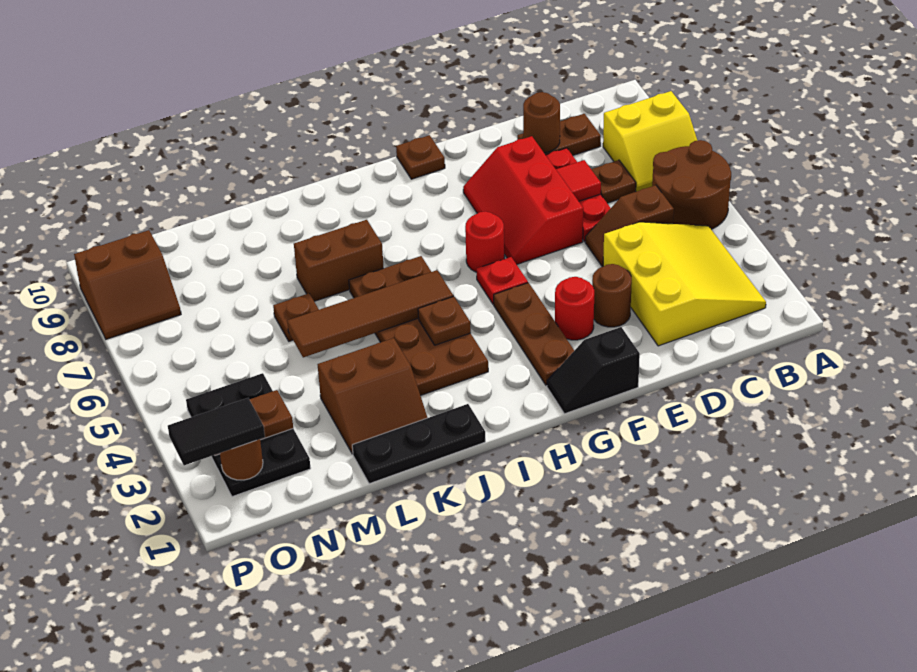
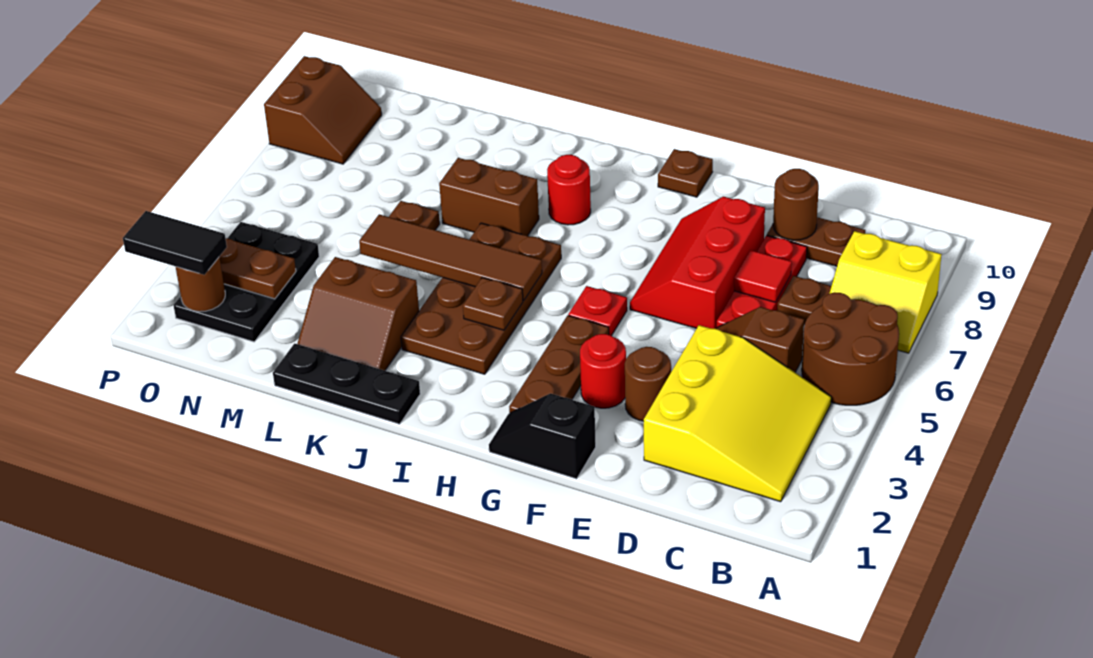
red round brick G6 level 1 -> red round brick I8 level 1
brown slope O8:P9 level 1 top 9 -> brown slope O8:P9 level 1 top P

